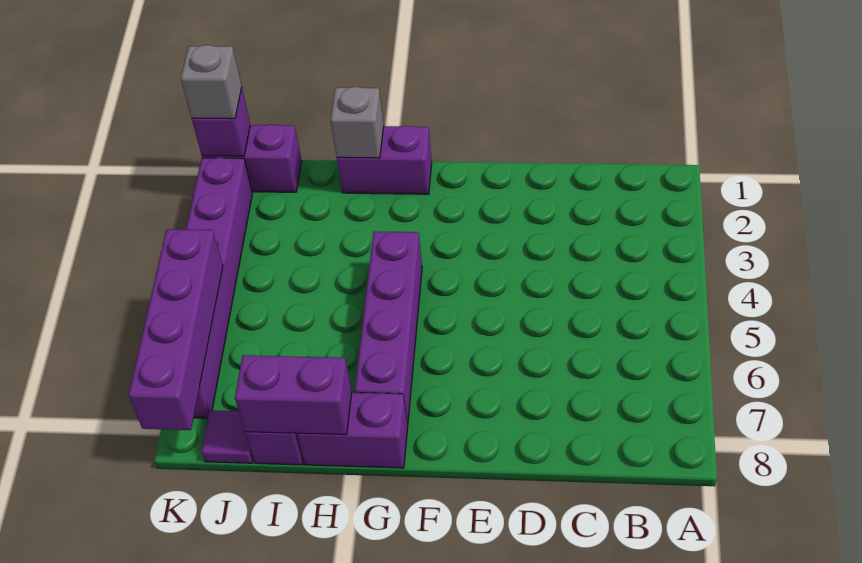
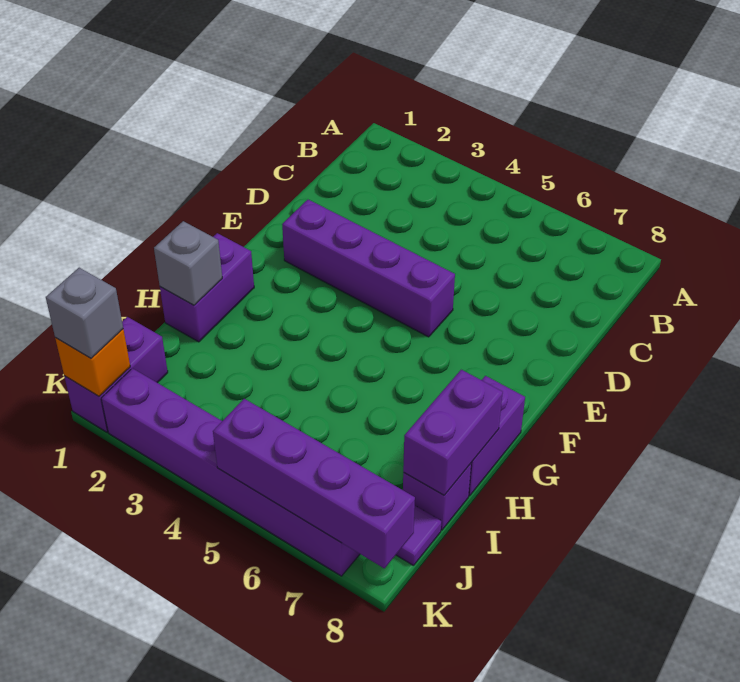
purple brick G4:G7 level 1 -> purple brick E2:E5 level 1
purple brick K1 level 2 -> orange brick K1 level 2

